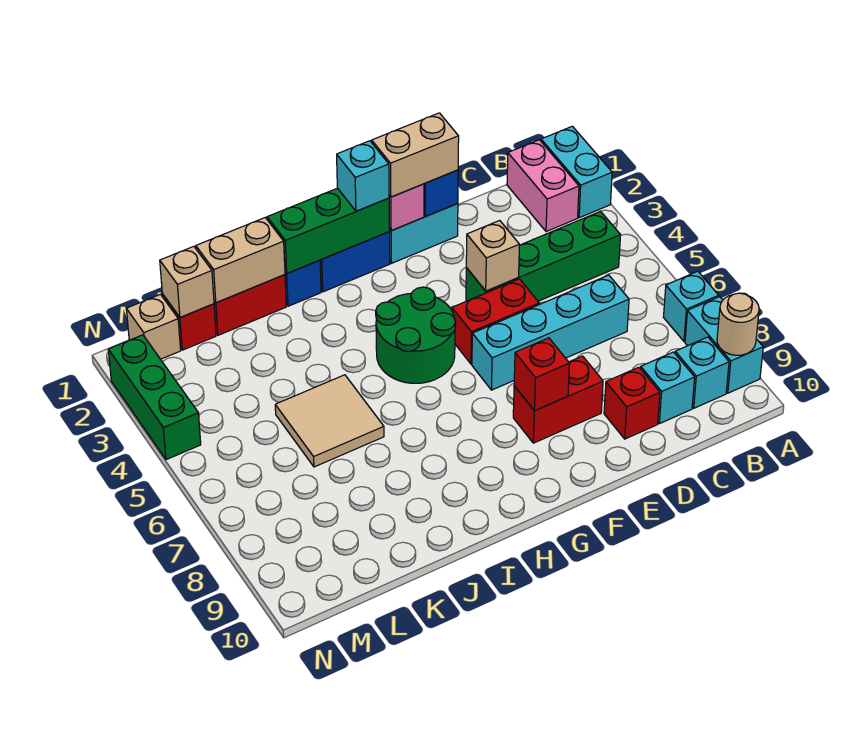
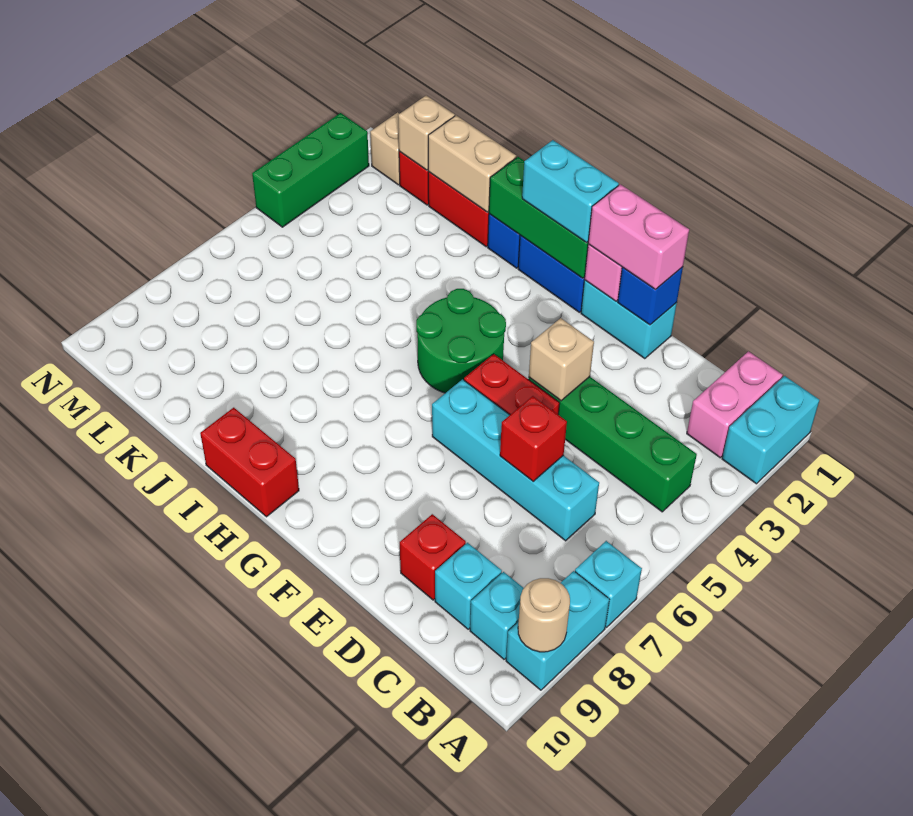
tan brick E1:F1 level 3 -> pink brick E1:F1 level 3
red brick E8:F8 level 1 -> red brick H10:I10 level 1
red brick F8 level 2 -> red brick D6 level 2
cyan brick G1 level 3 -> cyan brick G1:H1 level 3
tan tile J5:K6 level 1 -> none

